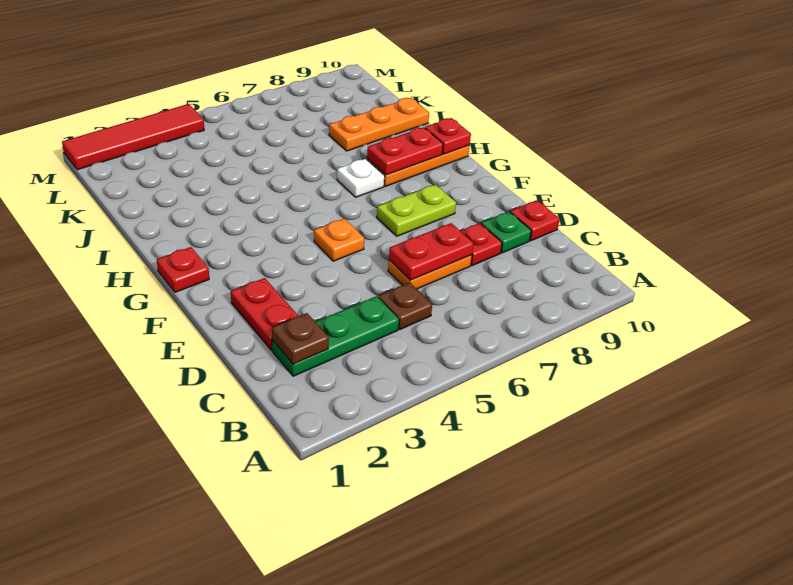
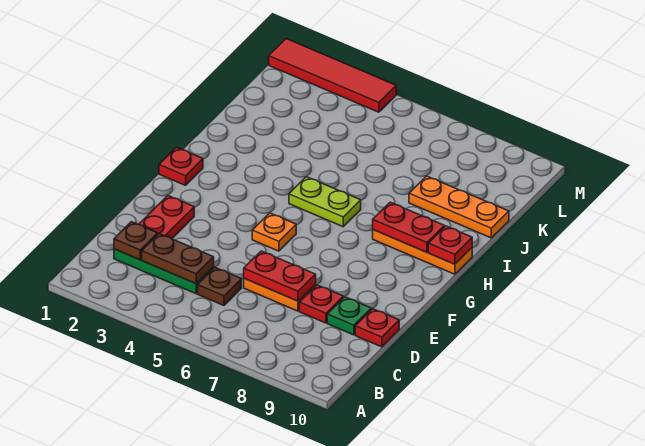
none -> brown plate C3:C4 level 2
lime plate F7:F8 level 1 -> lime plate H5:H6 level 1
white plate H7 level 1 -> none

